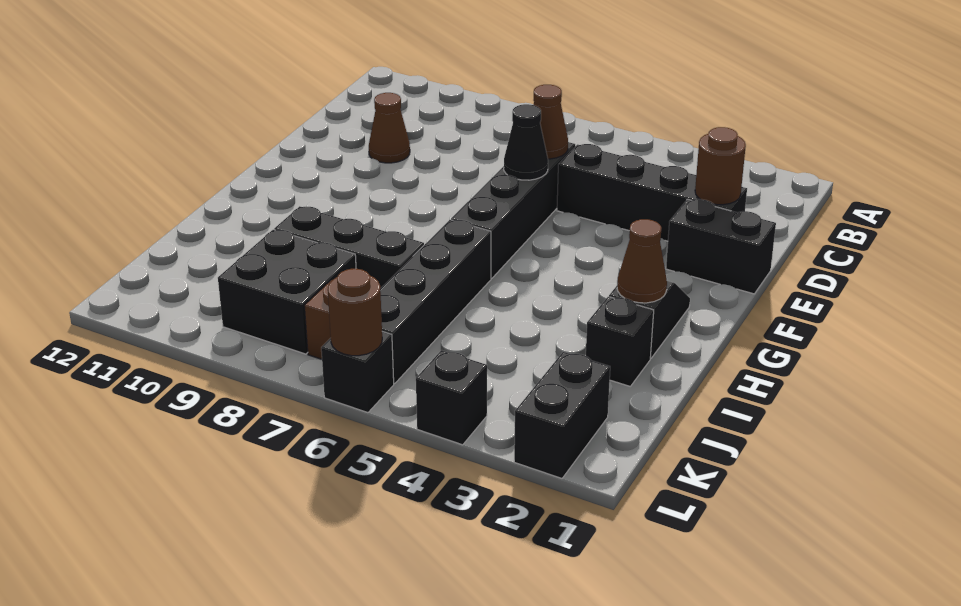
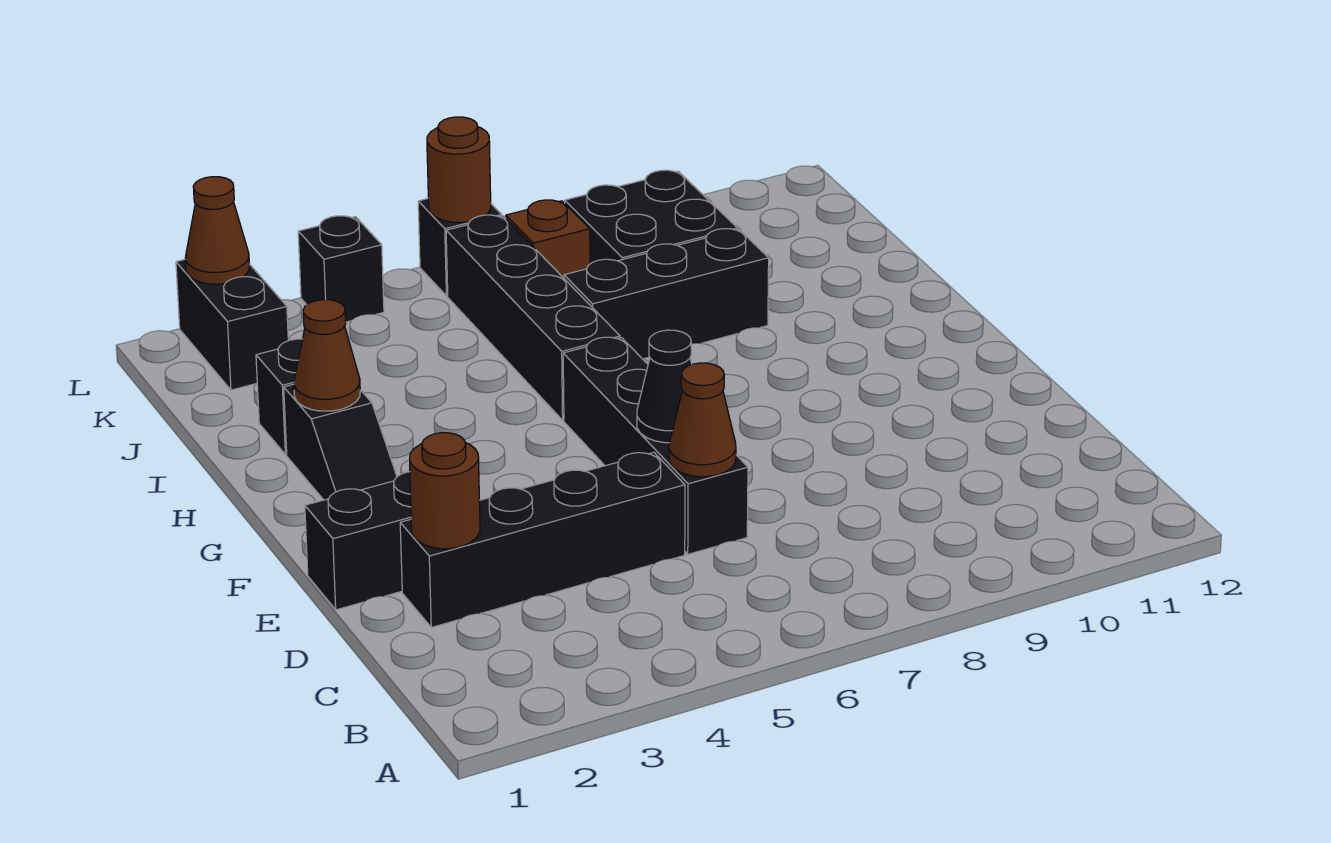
brown cone D10 level 1 -> brown cone L2 level 2

